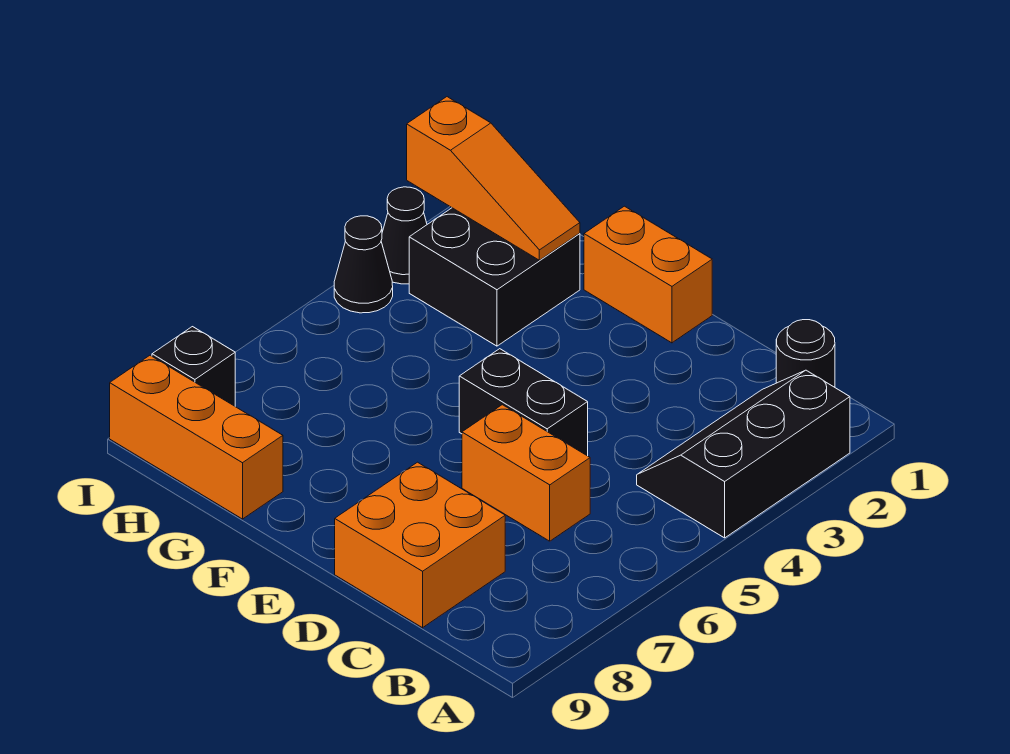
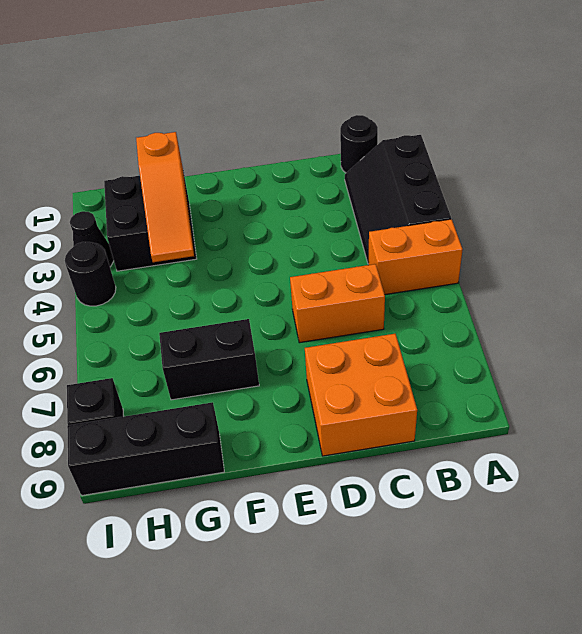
black brick D5:E5 level 1 -> black brick F7:G7 level 1
orange brick E1:F1 level 1 -> orange brick A5:B5 level 1
orange slope G2:I2 level 2 top I -> orange slope G2:G4 level 2 top 2
orange brick G9:I9 level 1 -> black brick G9:I9 level 1
black cone I4 level 1 -> black round brick I4 level 1

